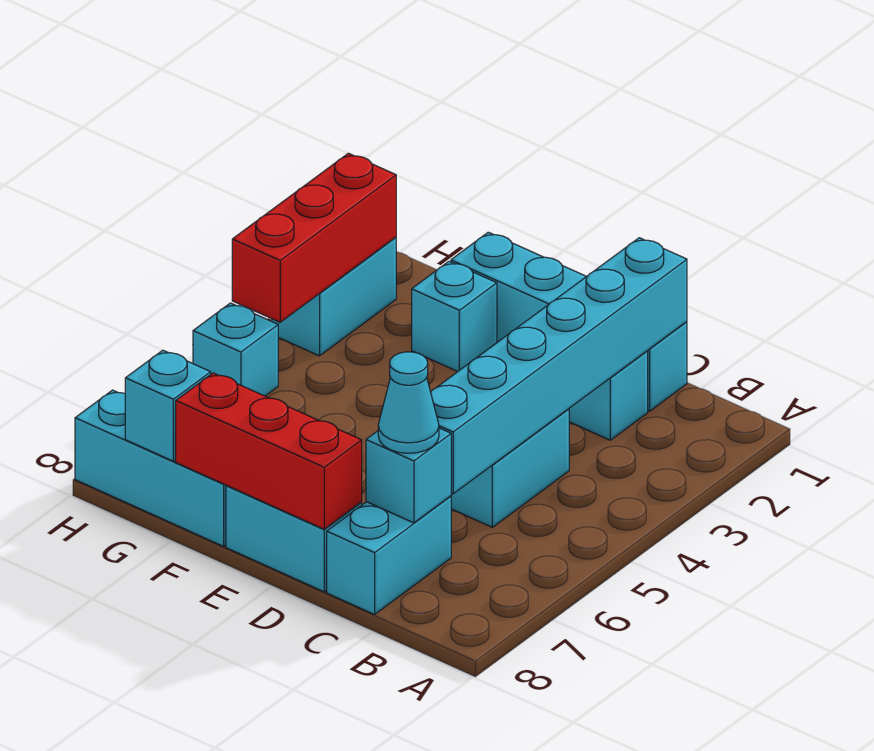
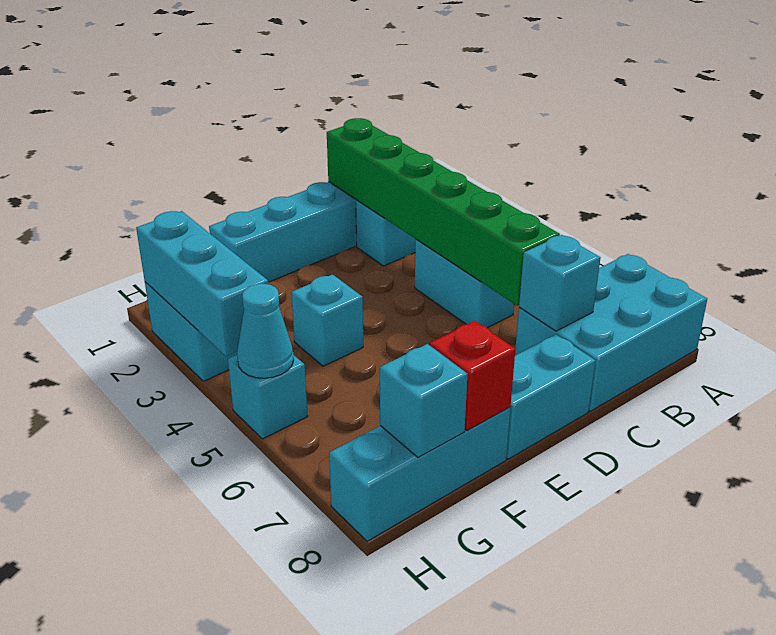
cyan brick C1:C6 level 2 -> green brick C1:C6 level 2
cyan brick C7:C8 level 1 -> cyan brick A7:C8 level 1
cyan cone C7 level 3 -> cyan cone H5 level 2
red brick D8:F8 level 2 -> red brick F8 level 2
cyan brick F2 level 1 -> cyan brick F4 level 1
red brick H2:H4 level 2 -> cyan brick H2:H4 level 2

